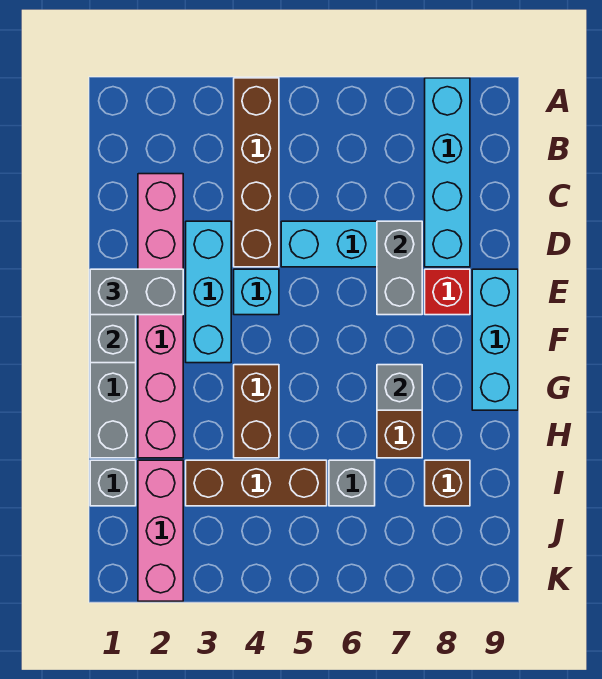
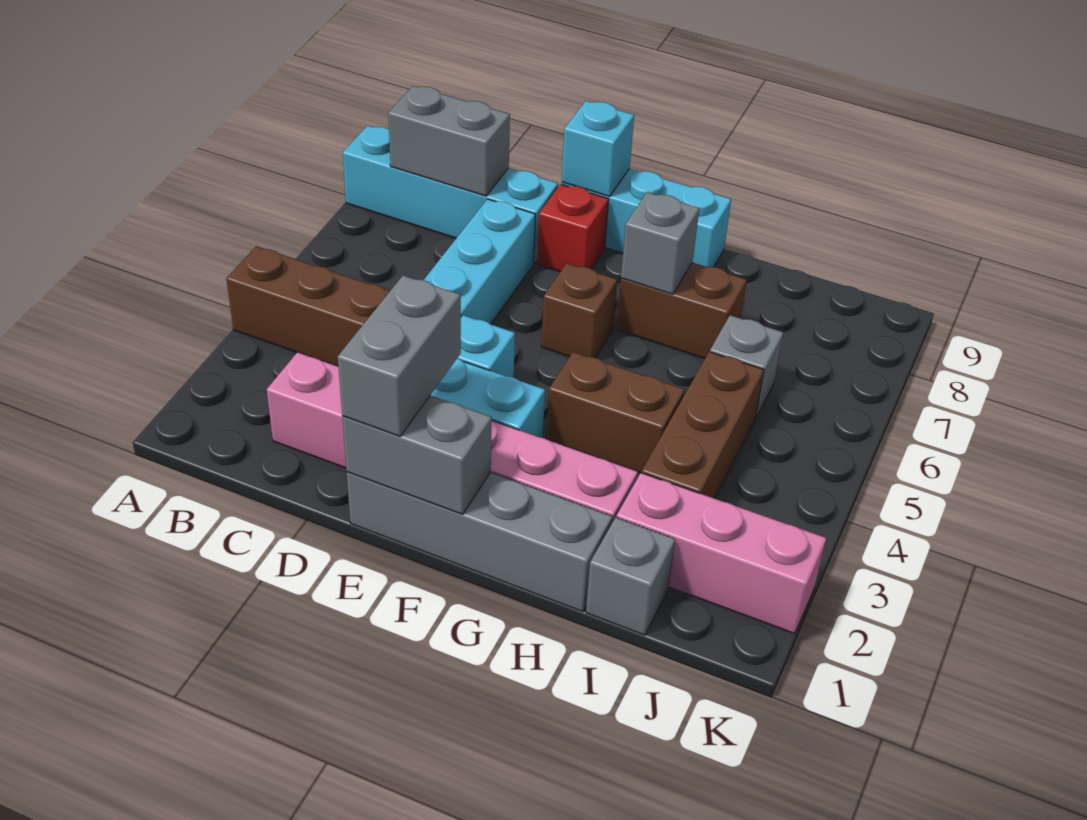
grey brick D7:E7 level 2 -> grey brick B8:C8 level 2
none -> cyan brick E9 level 2
brown brick I8 level 1 -> brown brick F6 level 1

